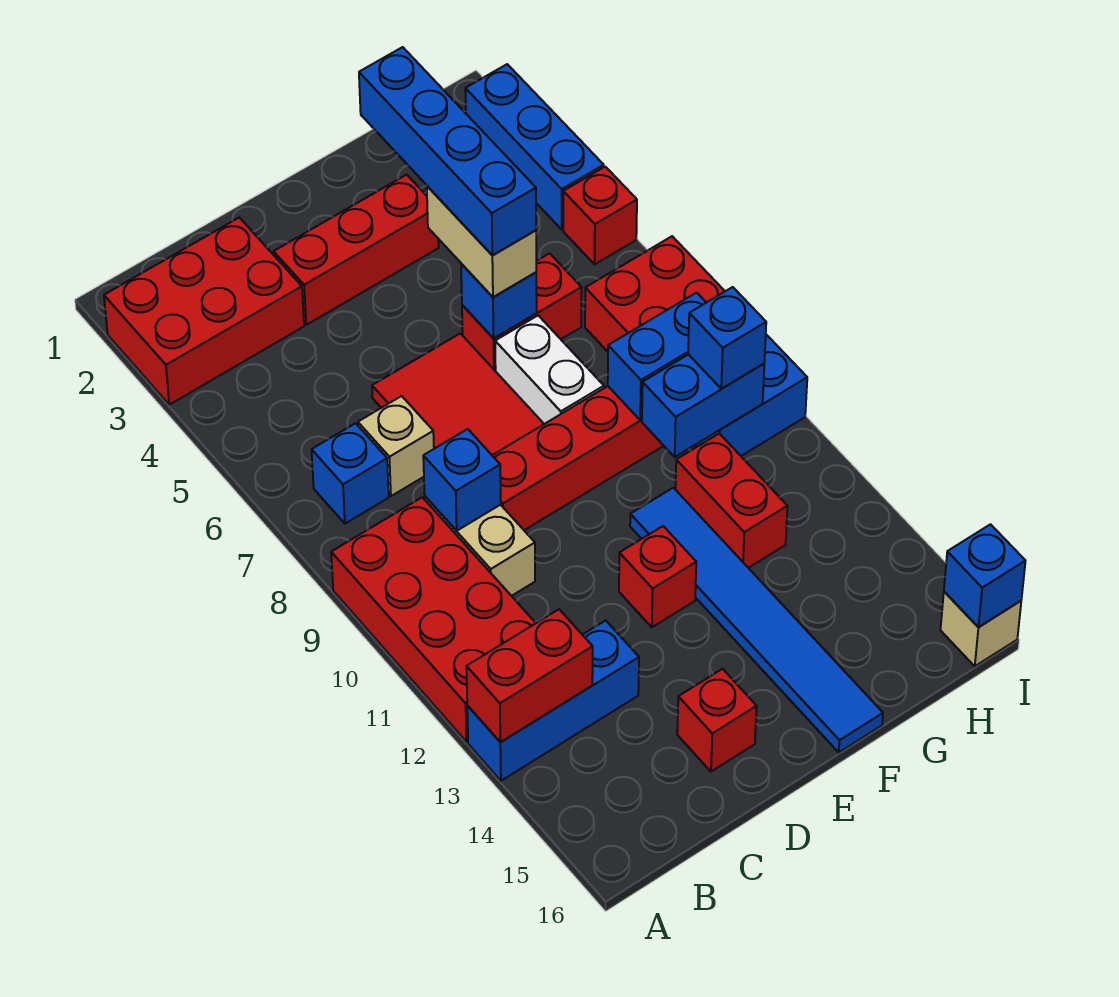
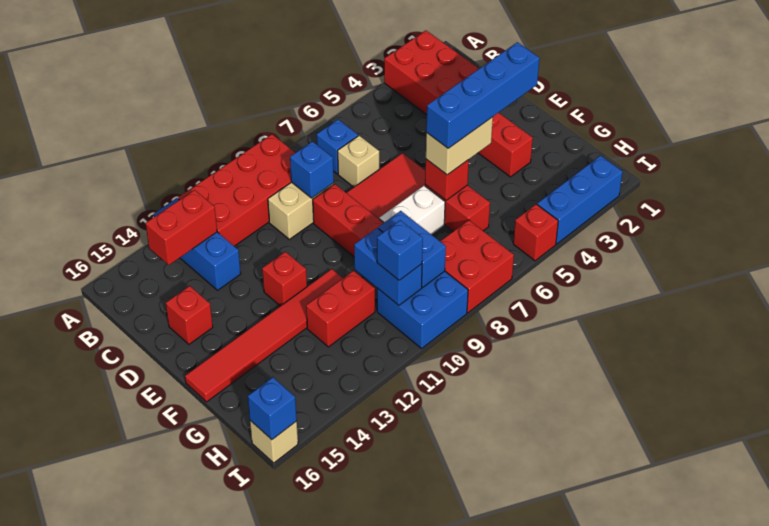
red brick A13:B13 level 2 -> red brick B13:B14 level 2
blue brick F6 level 2 -> red brick F6 level 2
blue tile F11:F16 level 1 -> red tile F11:F16 level 1

